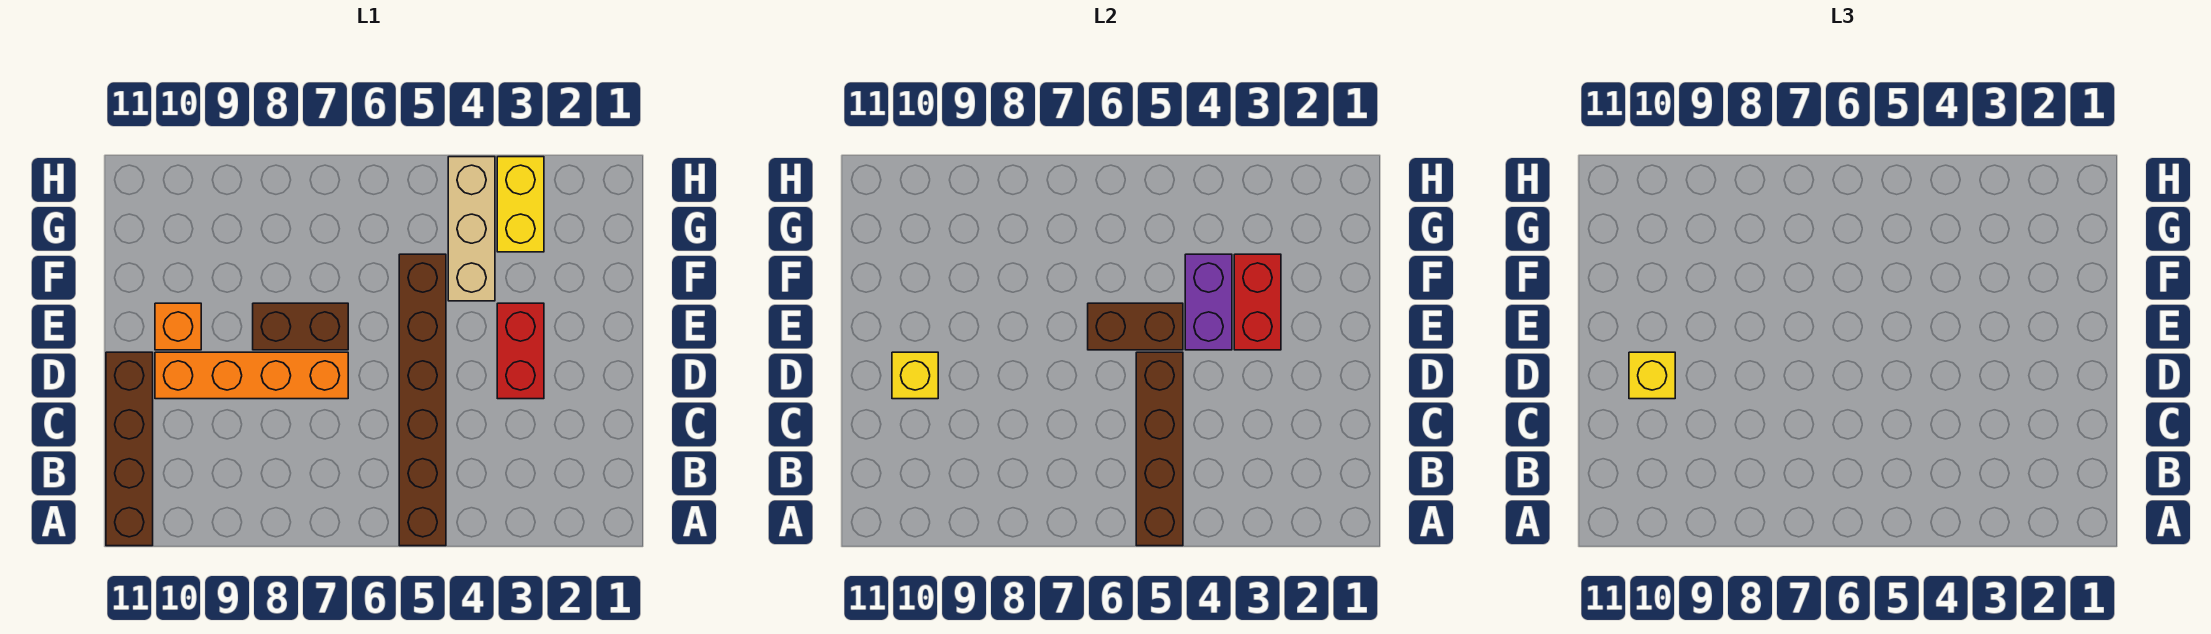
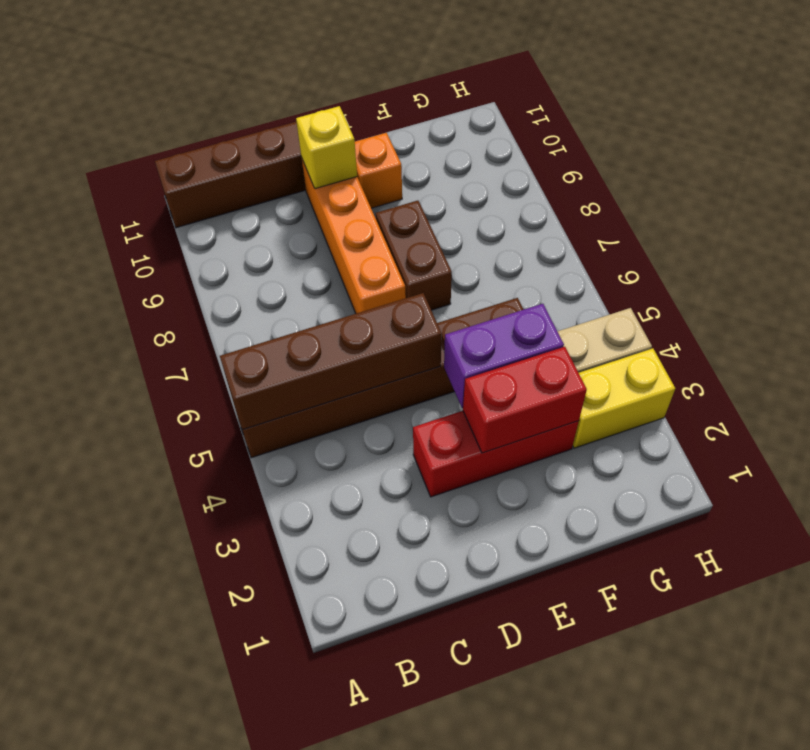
red brick D3:E3 level 1 -> red brick D3:F3 level 1
yellow brick D10 level 3 -> none
brown brick E5:E6 level 2 -> none

